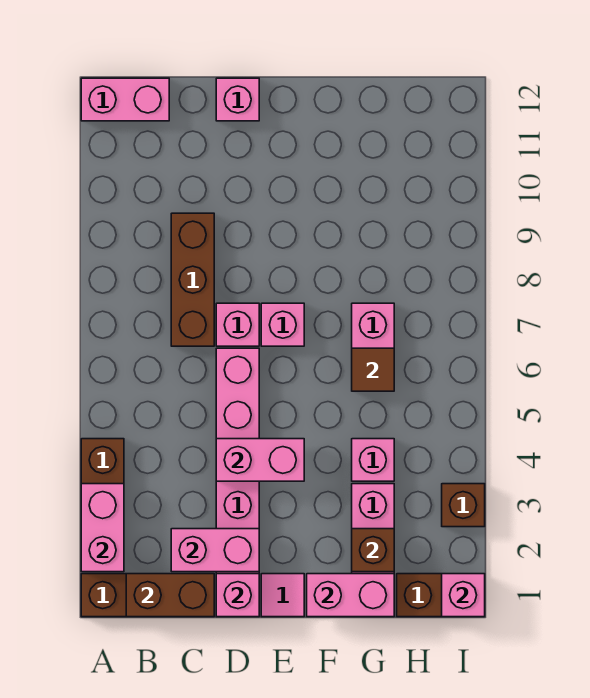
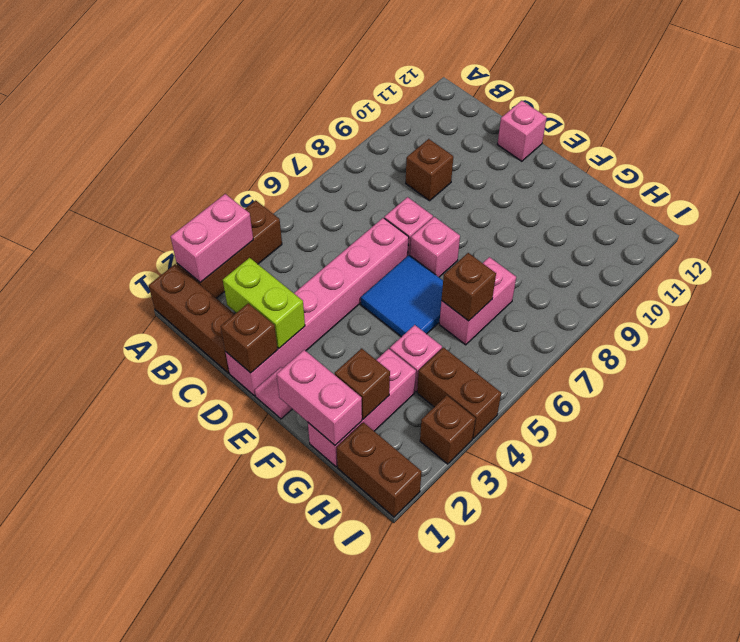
pink brick A12:B12 level 1 -> none
brown brick B1:C1 level 2 -> brown brick H4:I4 level 1
pink brick C2:D2 level 2 -> lime brick C2:D2 level 2
brown brick C7:C9 level 1 -> brown brick C9 level 1
pink brick D1 level 2 -> brown brick D1 level 2
pink brick D4:E4 level 2 -> none
none -> blue tile E5:F6 level 1
brown tile G6 level 2 -> brown brick G6 level 2
pink brick I1 level 2 -> none

